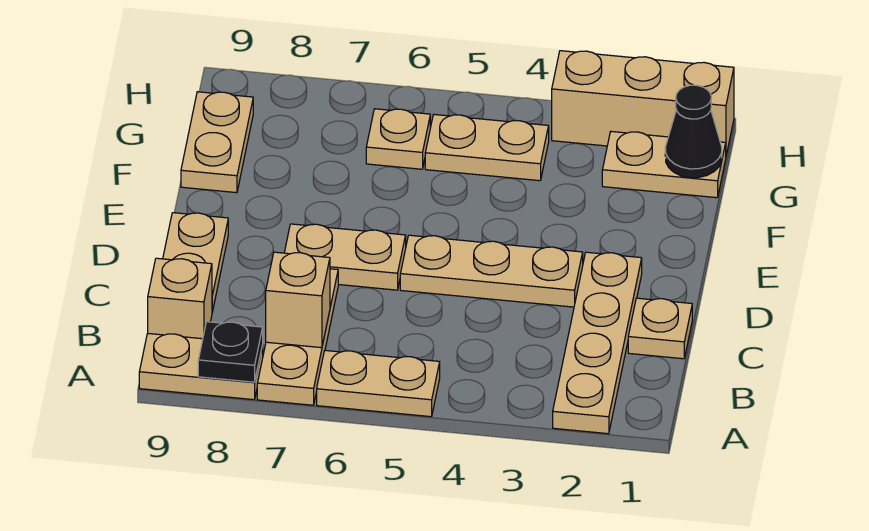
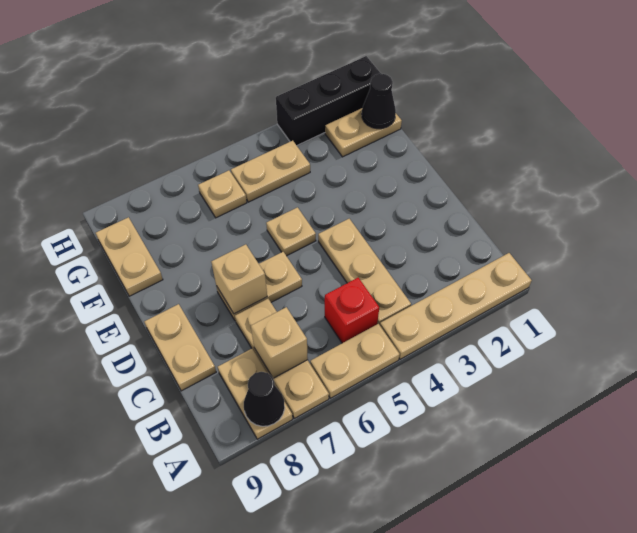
tan plate A2:D2 level 1 -> tan plate A1:A4 level 1
tan plate A8:A9 level 1 -> tan plate A8:B8 level 1
black plate A8 level 2 -> black cone A8 level 2
none -> red brick B5 level 1
tan brick B9 level 1 -> tan brick D7 level 2
tan plate C1 level 1 -> tan plate E5 level 1
tan plate D3:D5 level 1 -> tan plate B4:D4 level 1
tan brick H1:H3 level 1 -> black brick H1:H3 level 1

